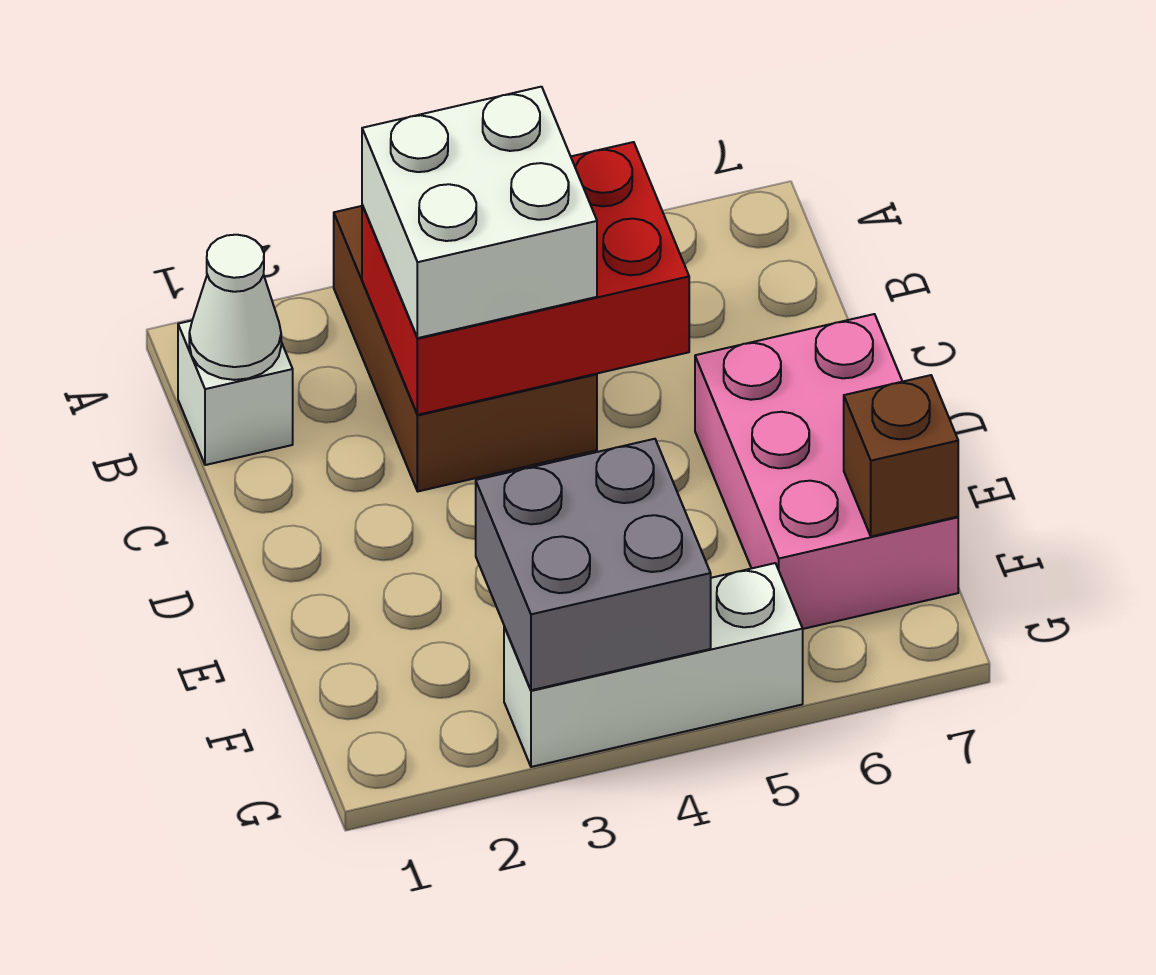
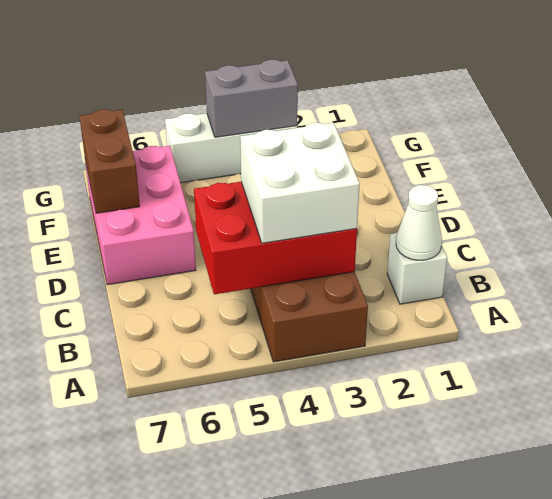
grey brick F3:G4 level 2 -> grey brick G3:G4 level 2
brown brick F7 level 2 -> brown brick E7:F7 level 2

